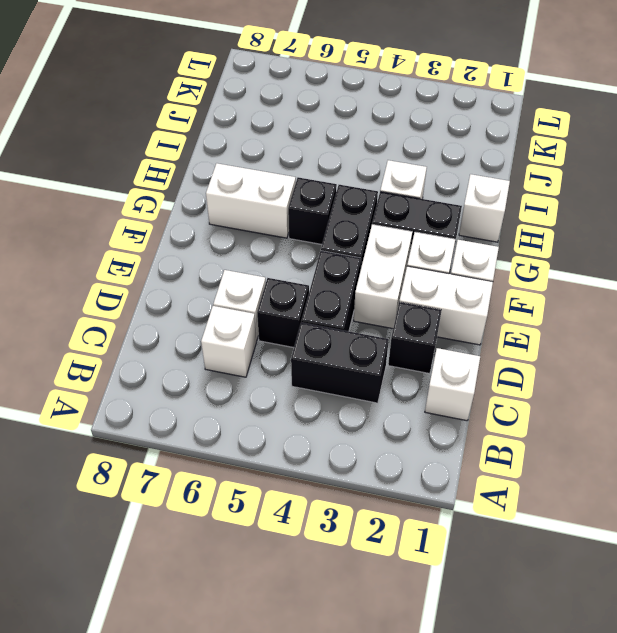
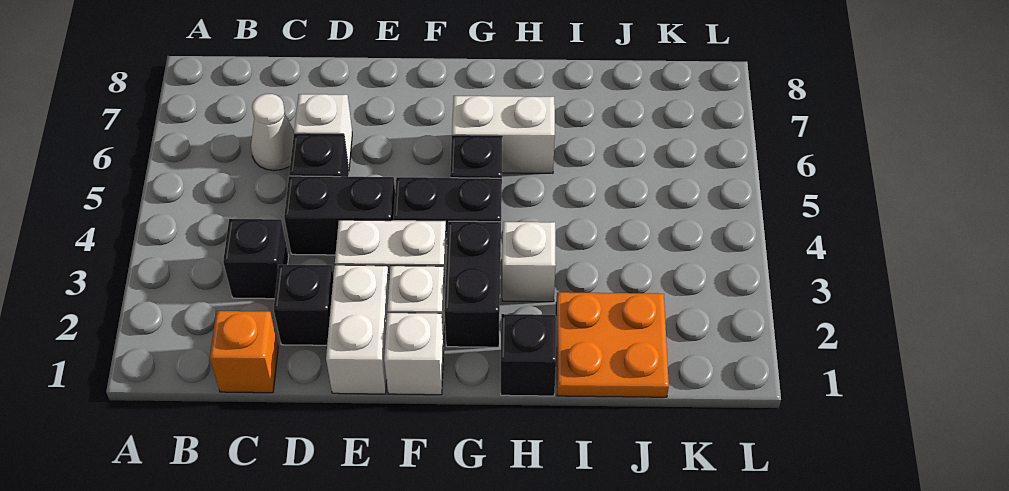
white brick C1 level 1 -> orange brick C1 level 1
black brick C3:C4 level 1 -> black brick C3 level 1
white brick C6 level 1 -> white cone C6 level 1
white brick G6:G7 level 1 -> white brick G6:H6 level 1
white brick H1 level 1 -> black brick H1 level 1
none -> orange plate I1:J2 level 1

